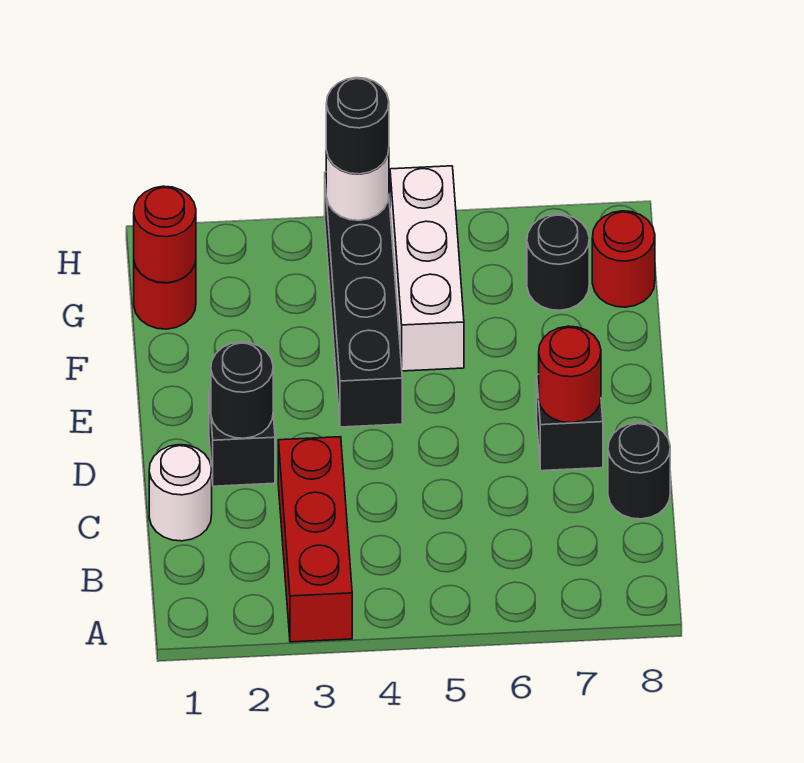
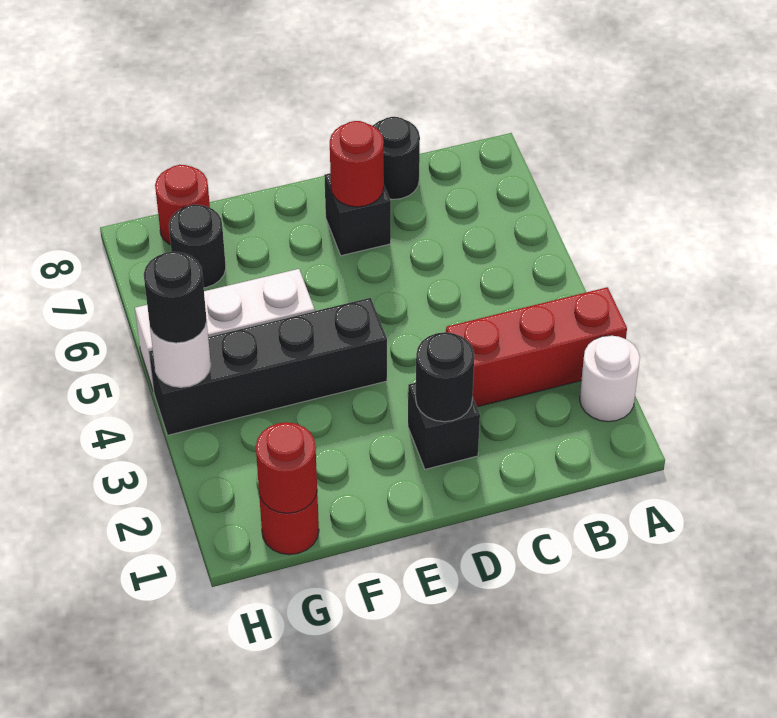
white round brick C1 level 1 -> white round brick A2 level 1

